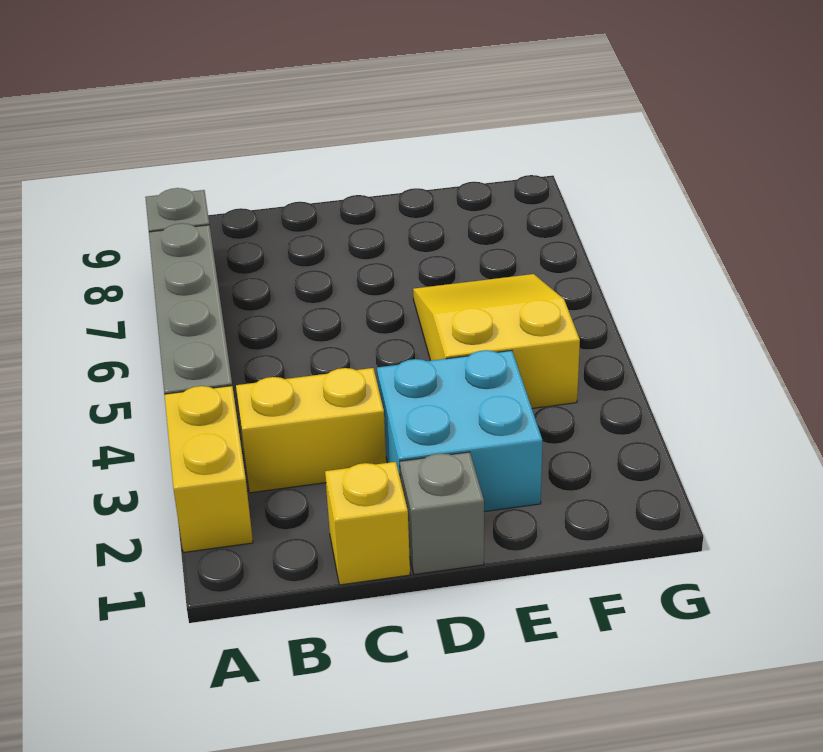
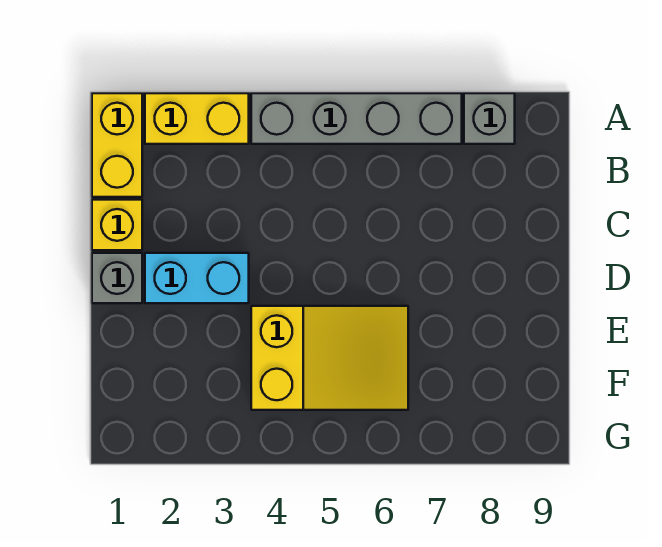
yellow brick B3:C3 level 1 -> yellow brick A1:B1 level 1
cyan brick D2:E3 level 1 -> cyan brick D2:D3 level 1

